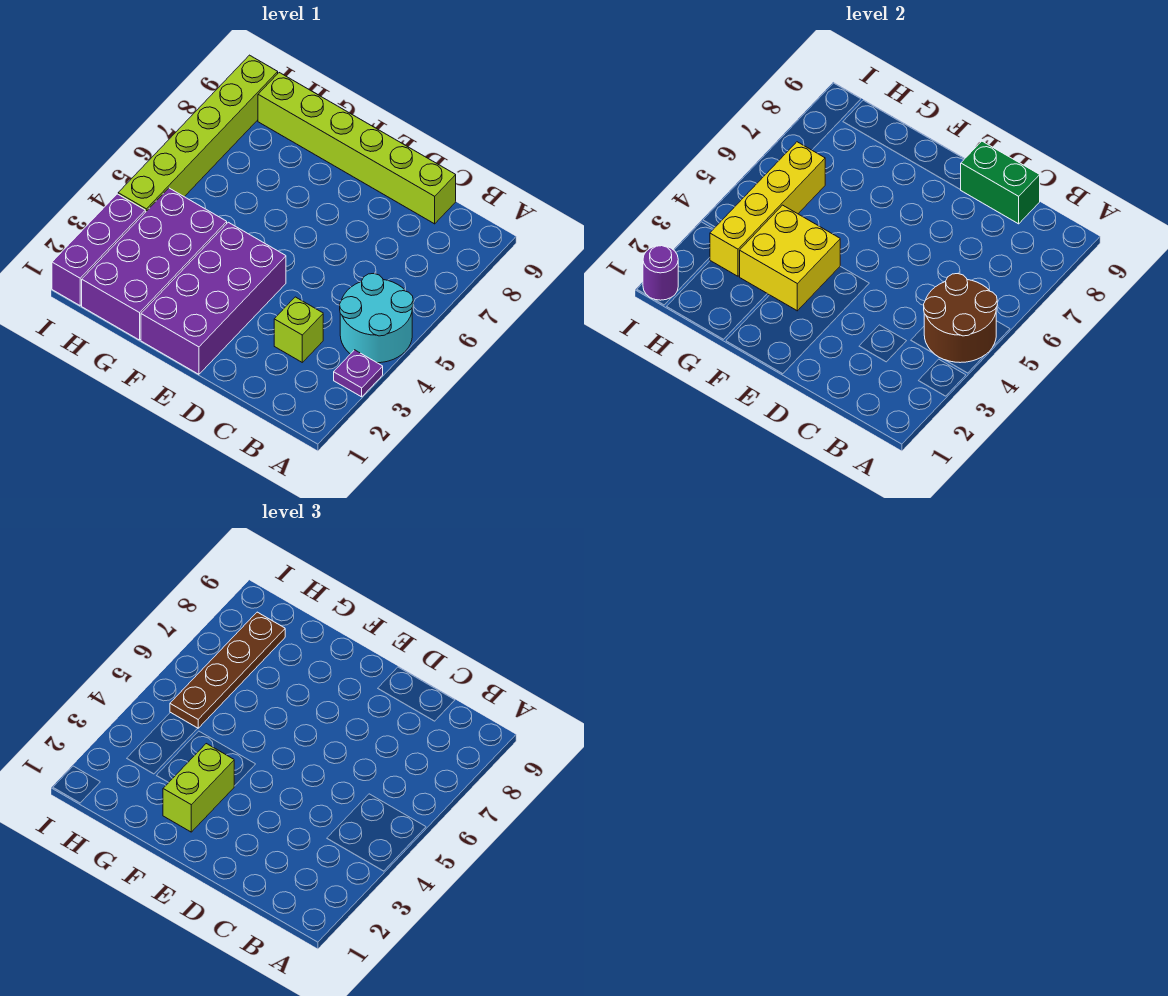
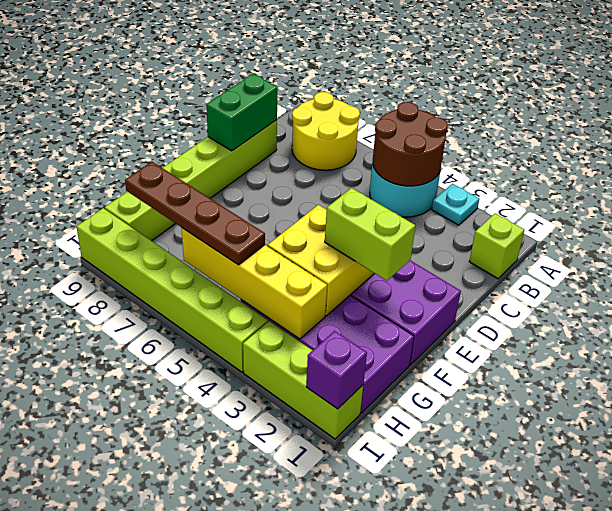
purple plate A3 level 1 -> cyan plate A3 level 1
none -> yellow round brick A7:B8 level 1
lime brick C3 level 1 -> lime brick B1 level 1
purple brick I1:I3 level 1 -> lime brick I1:I3 level 1
purple round brick I1 level 2 -> purple brick I1 level 2

